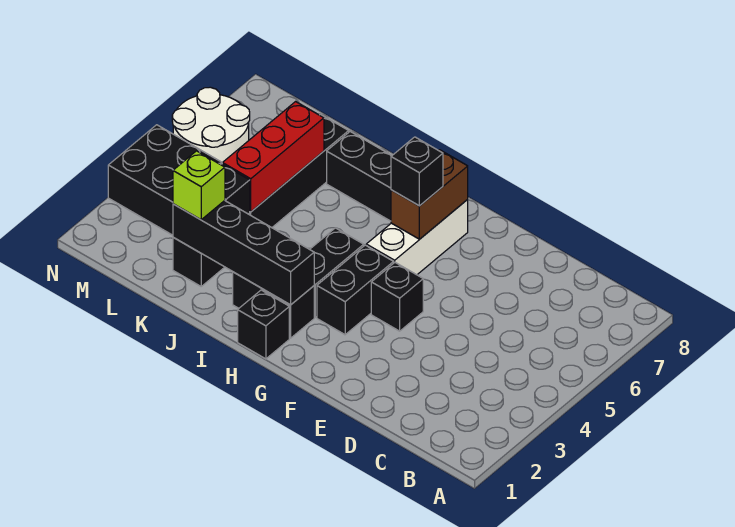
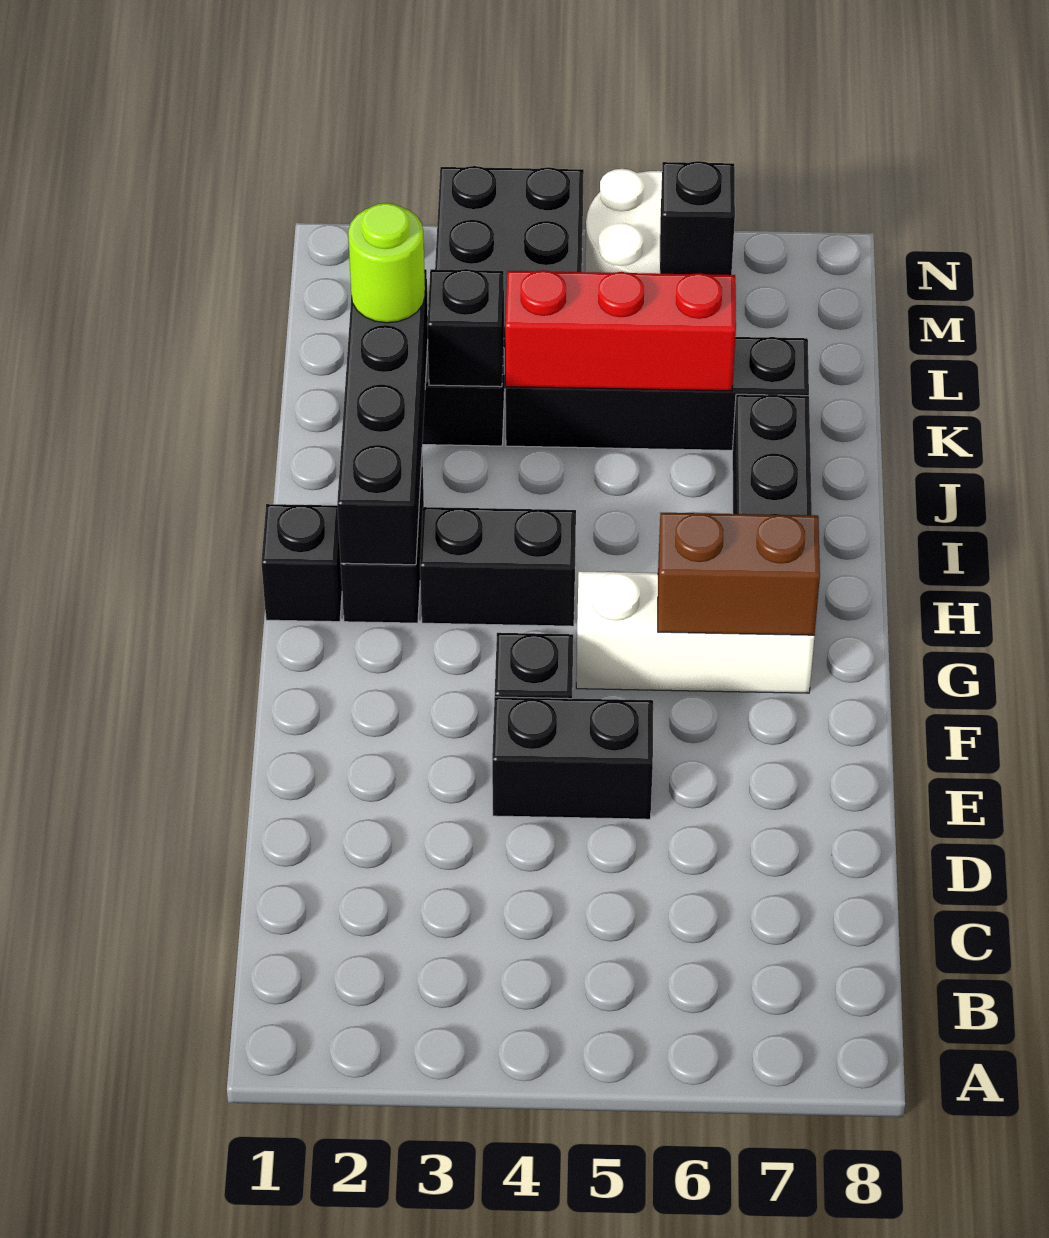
black brick G3:G4 level 1 -> black brick E4:E5 level 1
black brick G6 level 3 -> black brick M6 level 2
lime brick K2 level 3 -> lime round brick K2 level 3

